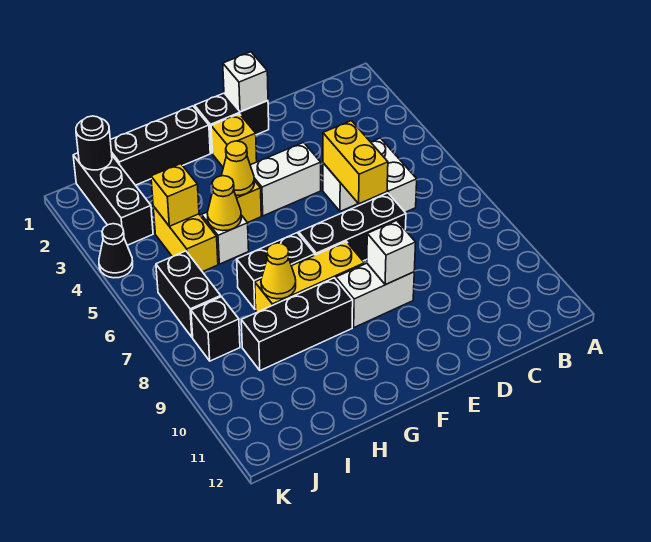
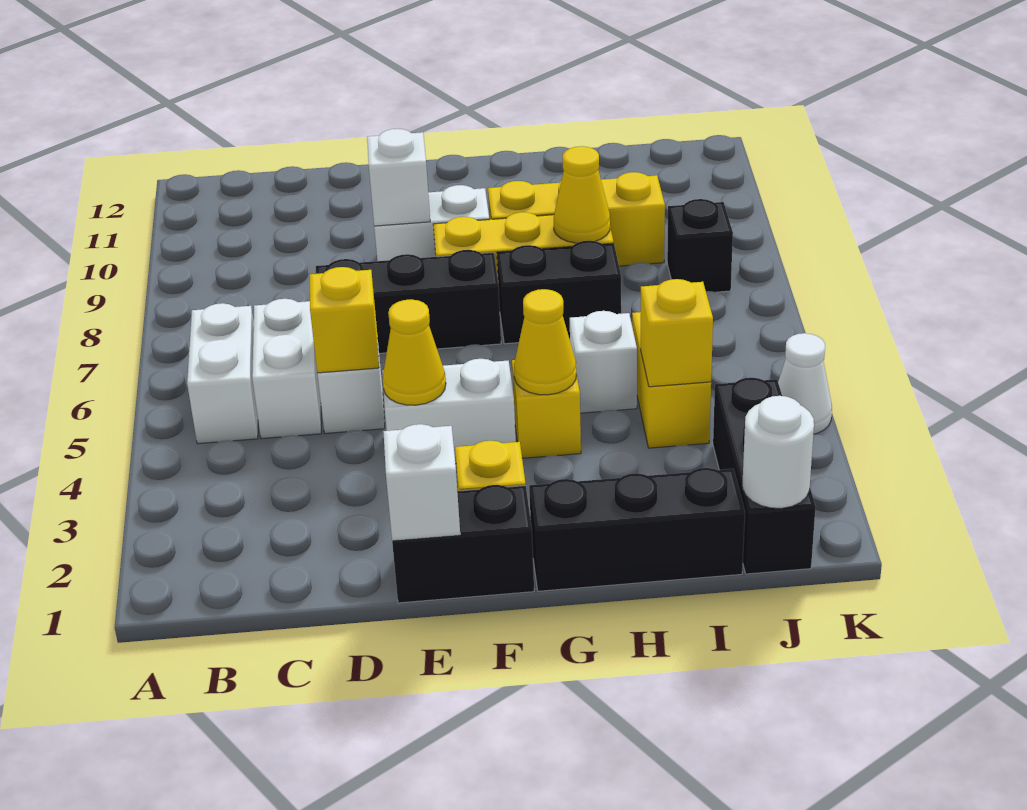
none -> white brick B5:B6 level 1
yellow brick D5:D6 level 2 -> yellow brick D5 level 2
black brick G9:I9 level 1 -> yellow brick G9:I9 level 1
yellow cone H5 level 2 -> yellow cone E4 level 2
black round brick J1 level 2 -> white round brick J1 level 2
black brick J6:J7 level 1 -> none
black cone K4 level 1 -> white cone K4 level 1

